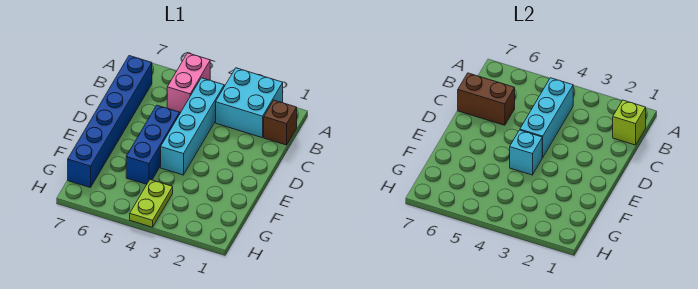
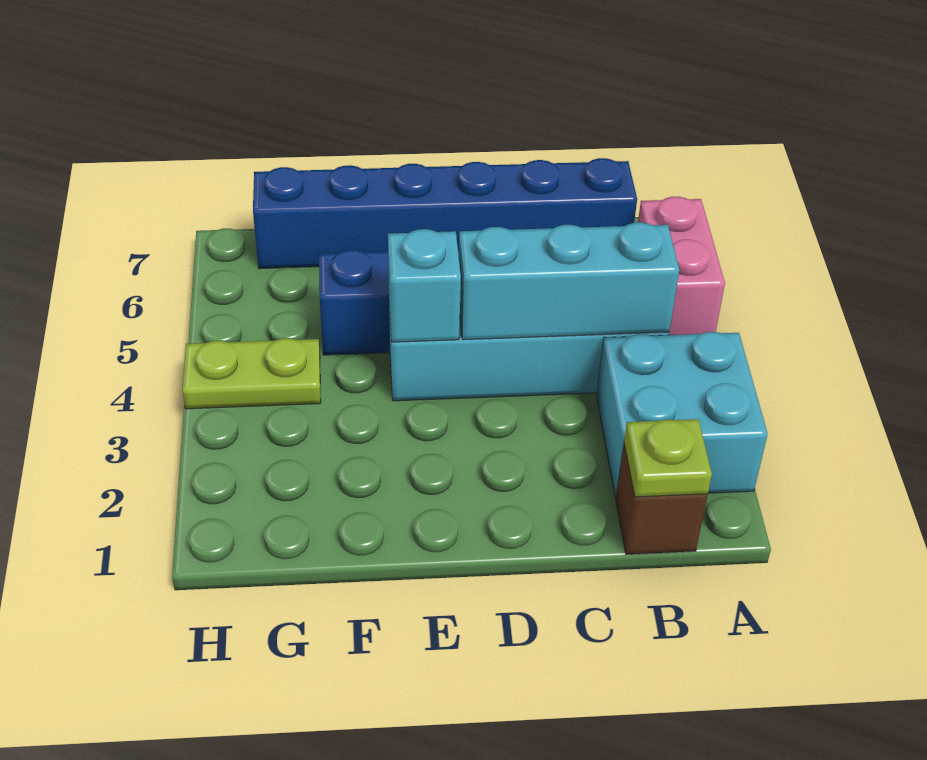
pink brick A5:B5 level 1 -> pink brick A5:A6 level 1
lime brick B1 level 2 -> lime plate B1 level 2
brown brick C6:C7 level 2 -> none

